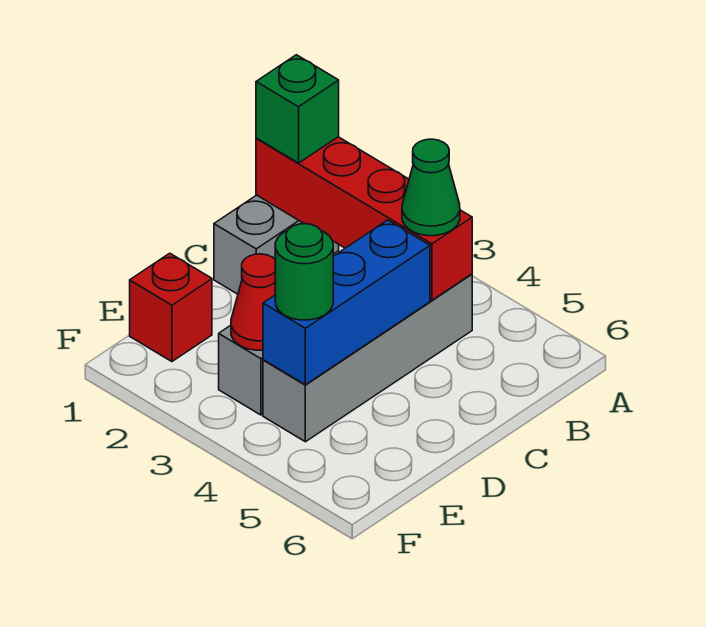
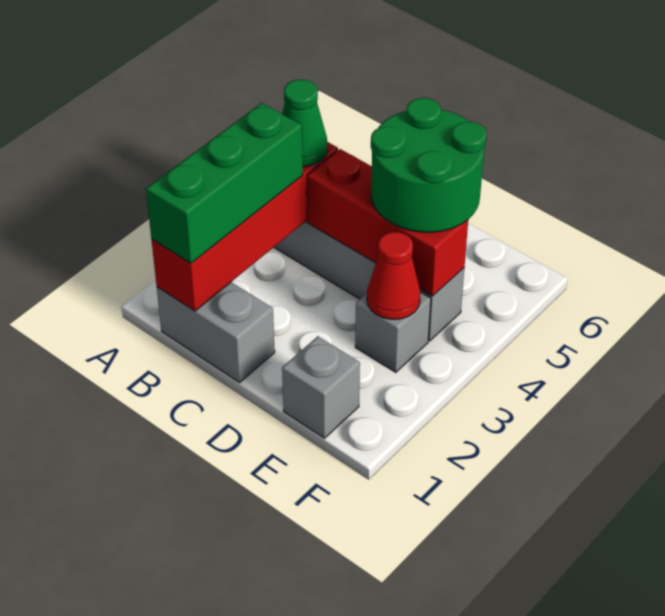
green brick B1 level 3 -> green brick B1:B3 level 3
blue brick C4:E4 level 2 -> red brick C4:E4 level 2
red brick E1 level 1 -> grey brick E1 level 1
green round brick E4 level 3 -> green round brick D4:E5 level 3

